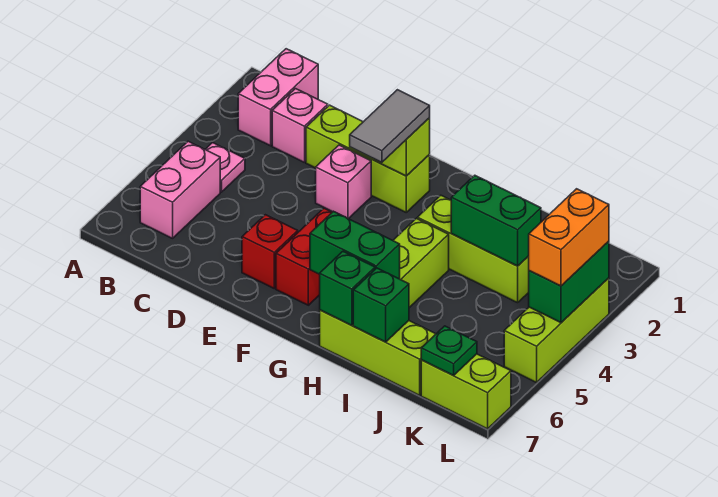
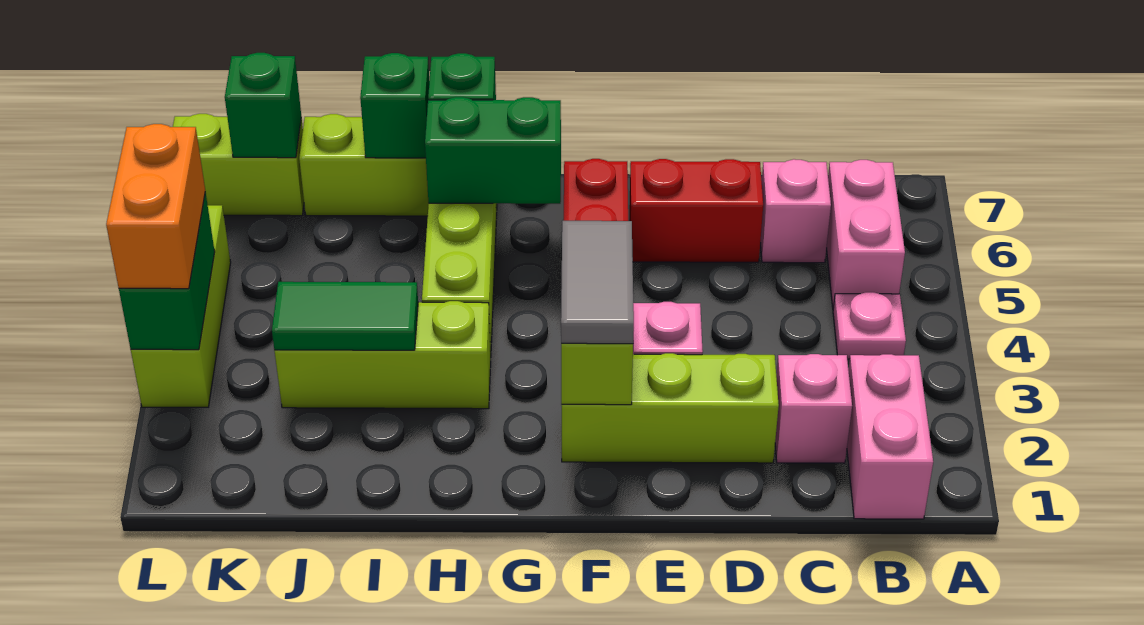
none -> pink brick C6 level 1
red brick E6 level 1 -> red brick D6:E6 level 1
green brick I3:J3 level 2 -> green tile I3:J3 level 2
green plate K7 level 2 -> green brick K7 level 2

